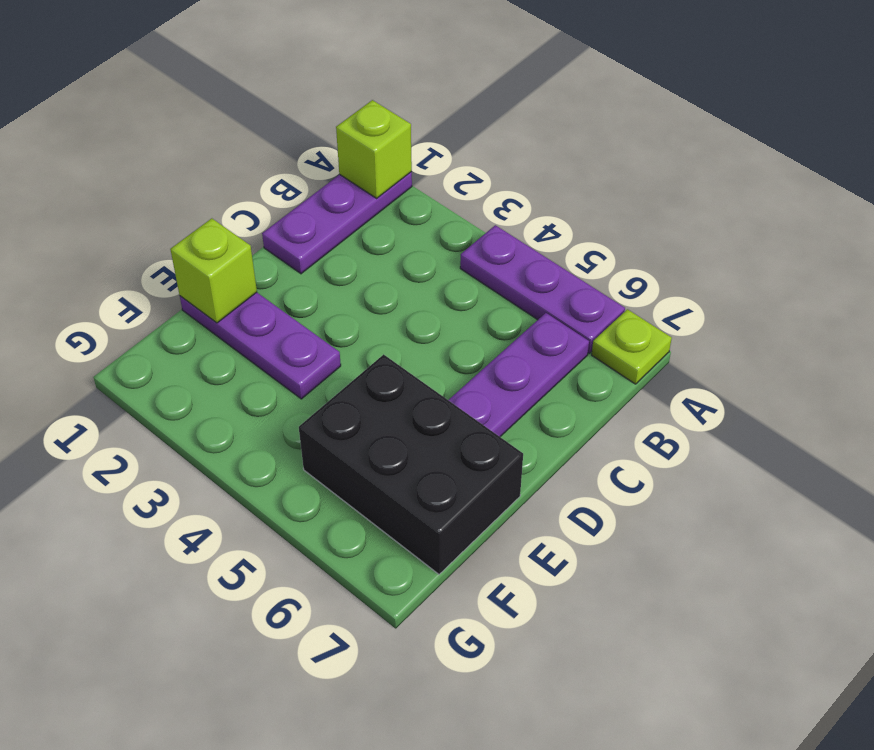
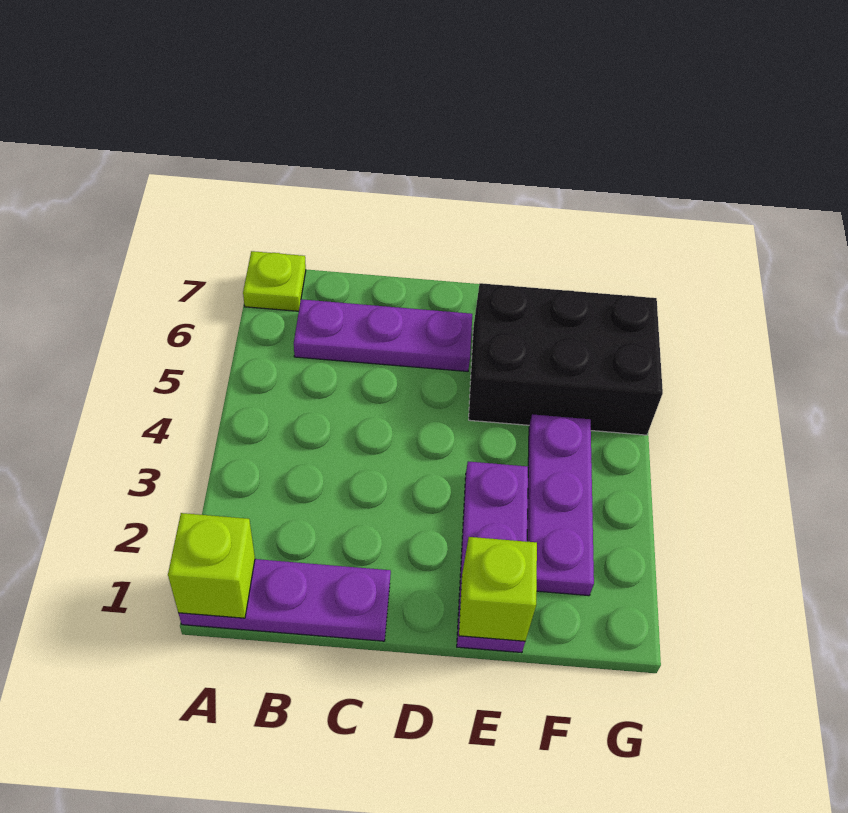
purple plate A4:A6 level 1 -> purple plate F2:F4 level 1
black brick E5:F7 level 1 -> black brick E5:G6 level 1

